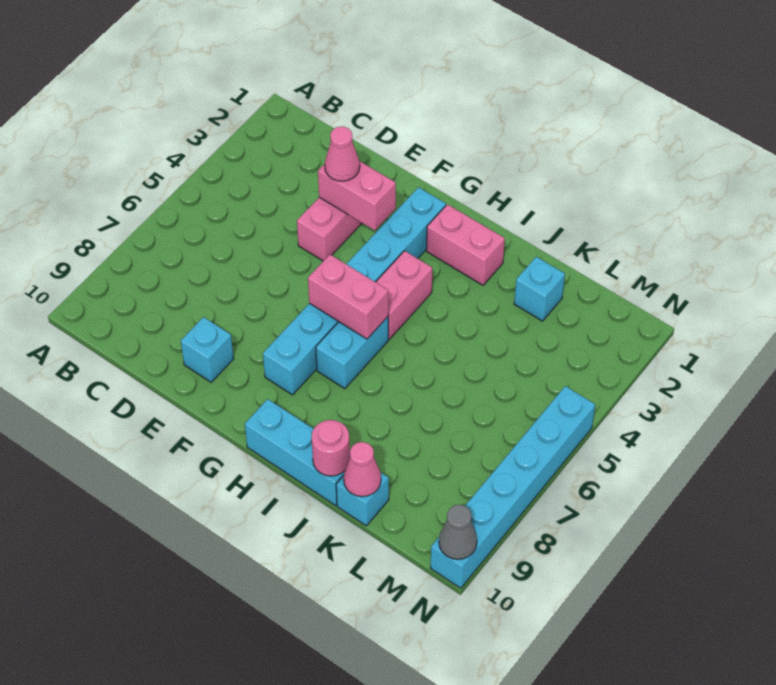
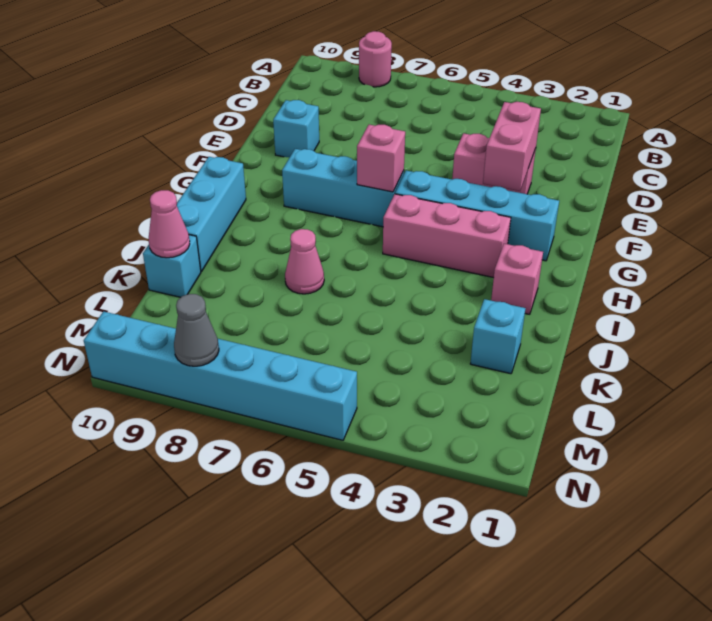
pink cone E3 level 3 -> pink cone J7 level 1
pink brick G6:H6 level 2 -> pink brick G6 level 2
pink brick H2:I2 level 1 -> pink brick I2 level 1
pink brick H4:H5 level 1 -> pink brick H3:H5 level 1
cyan brick H6:H7 level 1 -> none
pink round brick J10 level 2 -> pink round brick A8 level 1
grey cone N10 level 2 -> grey cone N8 level 2

